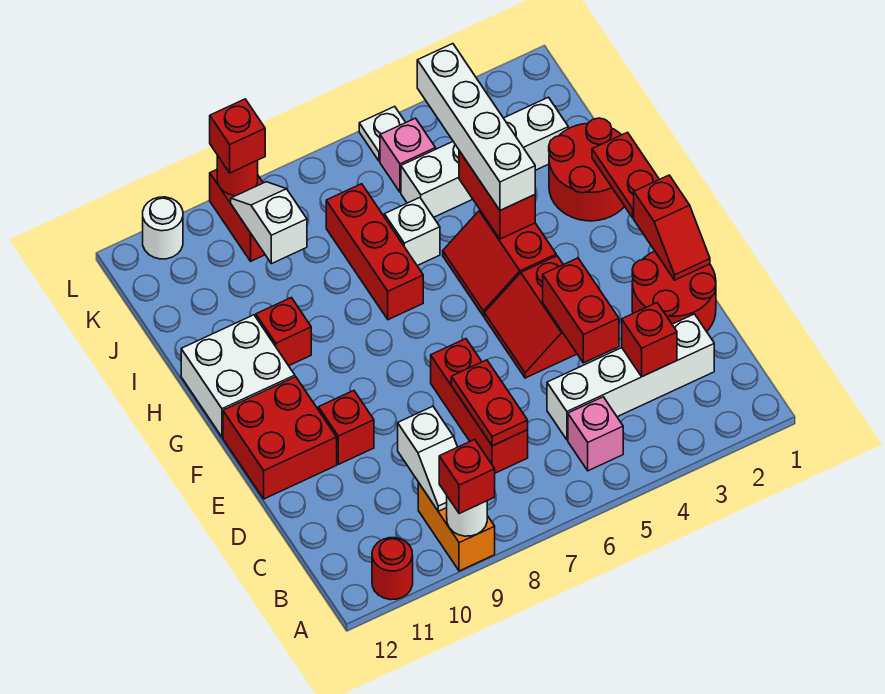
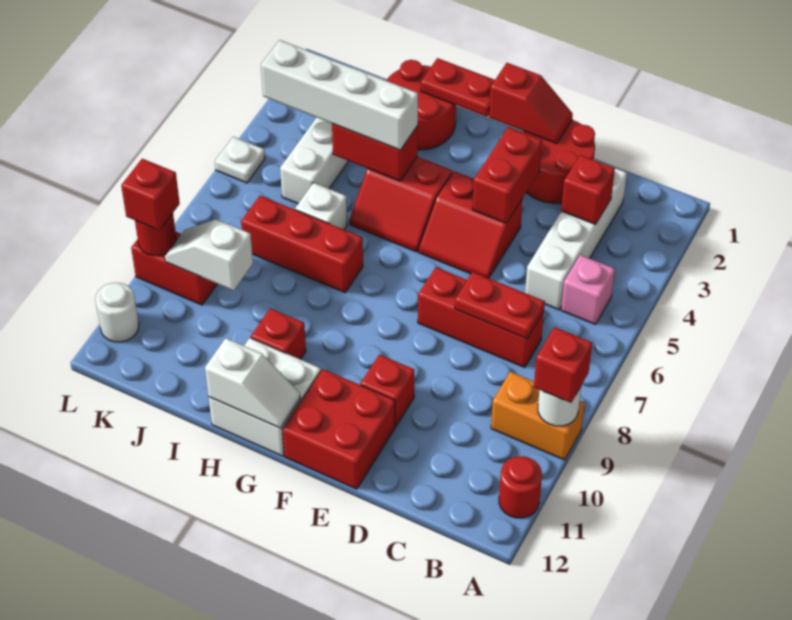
white slope B9:C9 level 2 top C -> white slope G12:H12 level 2 top H
red brick D4:E4 level 2 -> red brick E3:E4 level 2
pink brick K5 level 1 -> none

